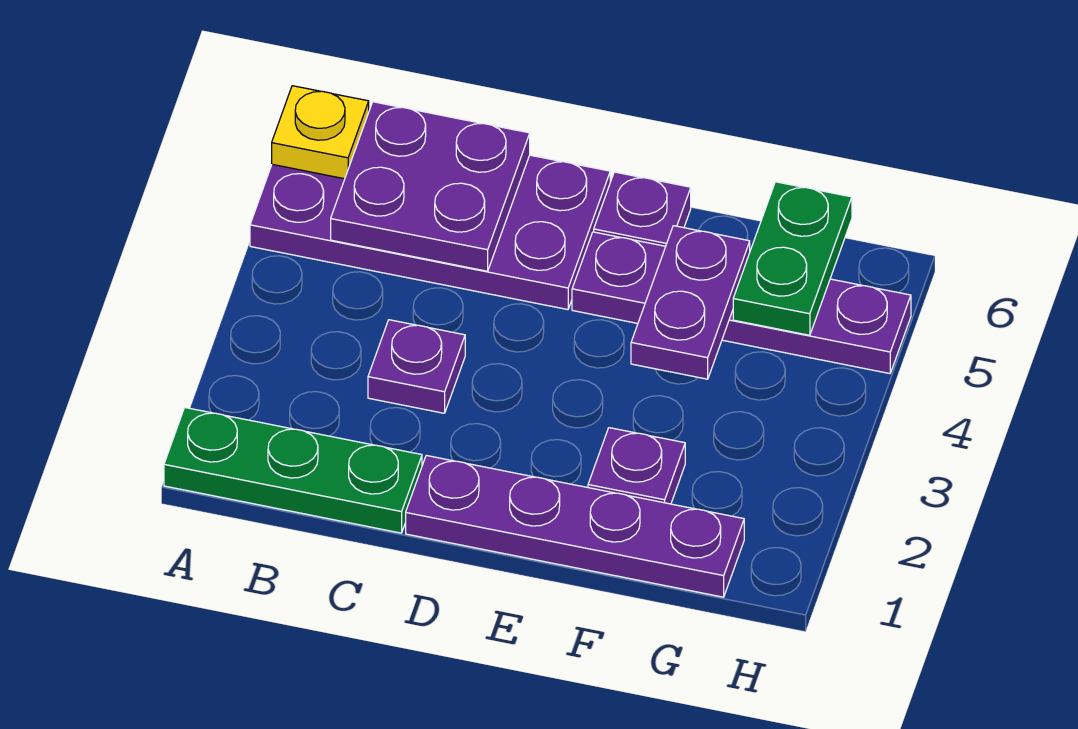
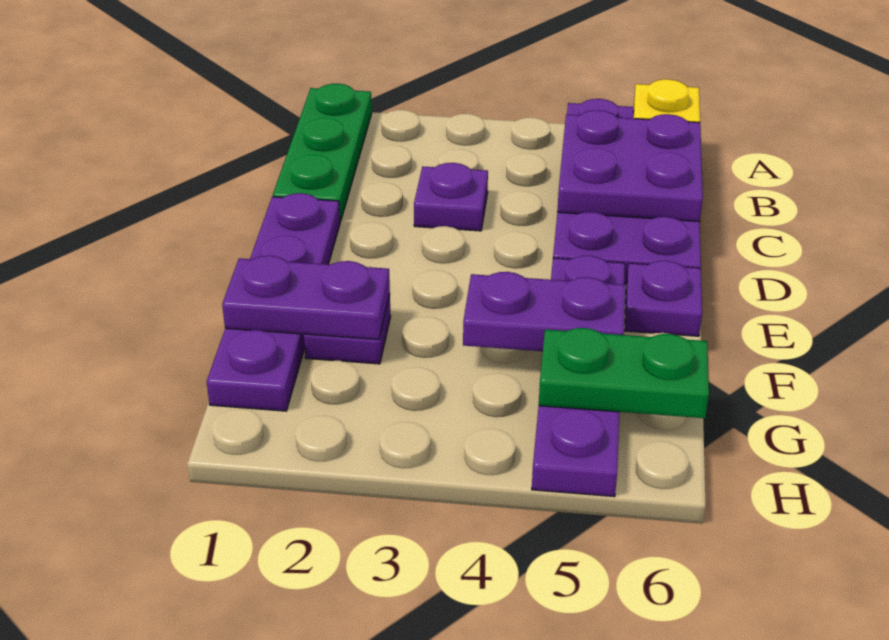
none -> purple plate F1:F2 level 2

